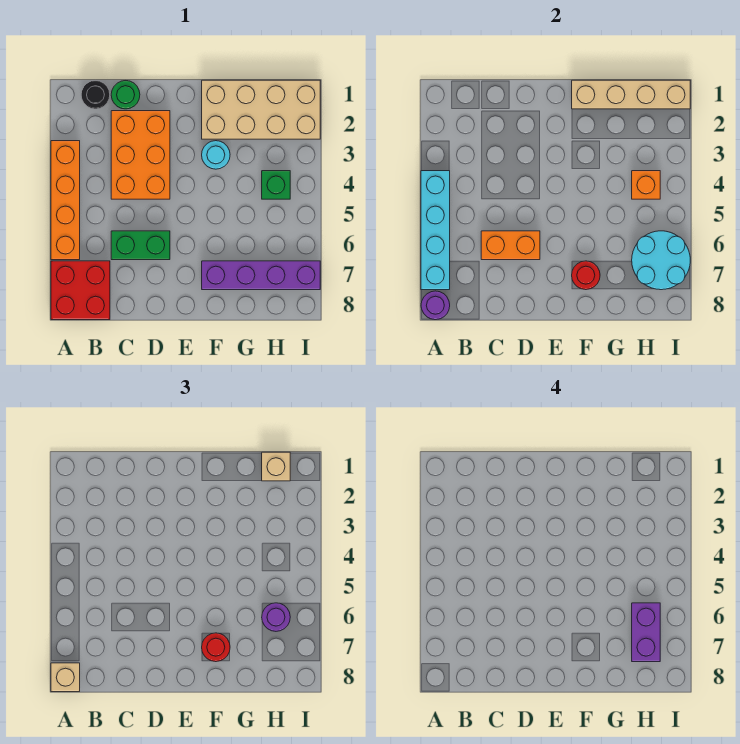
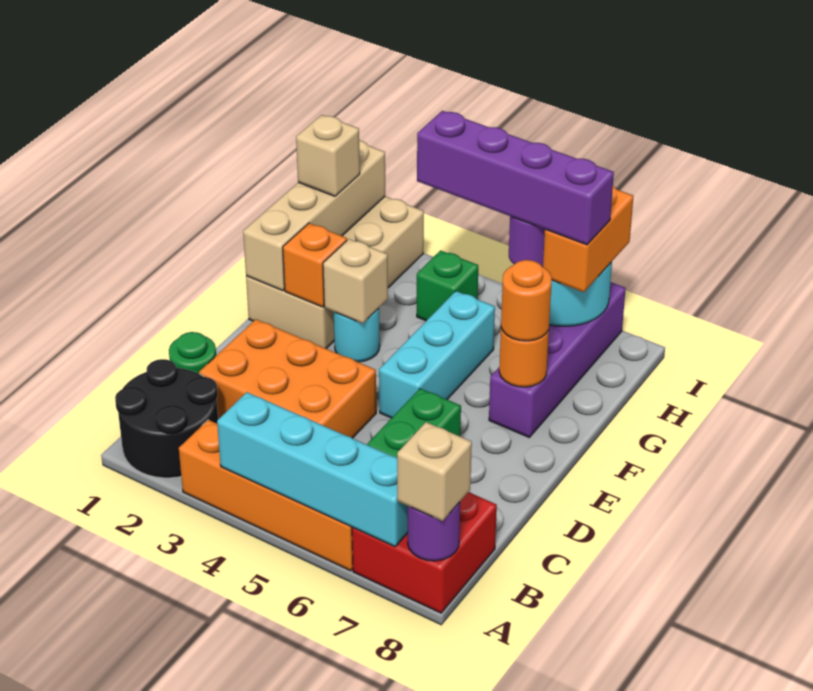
black round brick B1 level 1 -> black round brick A1:B2 level 1
orange brick C6:D6 level 2 -> orange brick H7:I7 level 3
none -> cyan brick E5:G5 level 1
none -> tan brick F3 level 2
red round brick F7 level 2 -> orange round brick F7 level 2
red round brick F7 level 3 -> orange round brick F7 level 3
orange brick H4 level 2 -> orange brick F2 level 2
purple brick H6:H7 level 4 -> purple brick H4:H7 level 4

